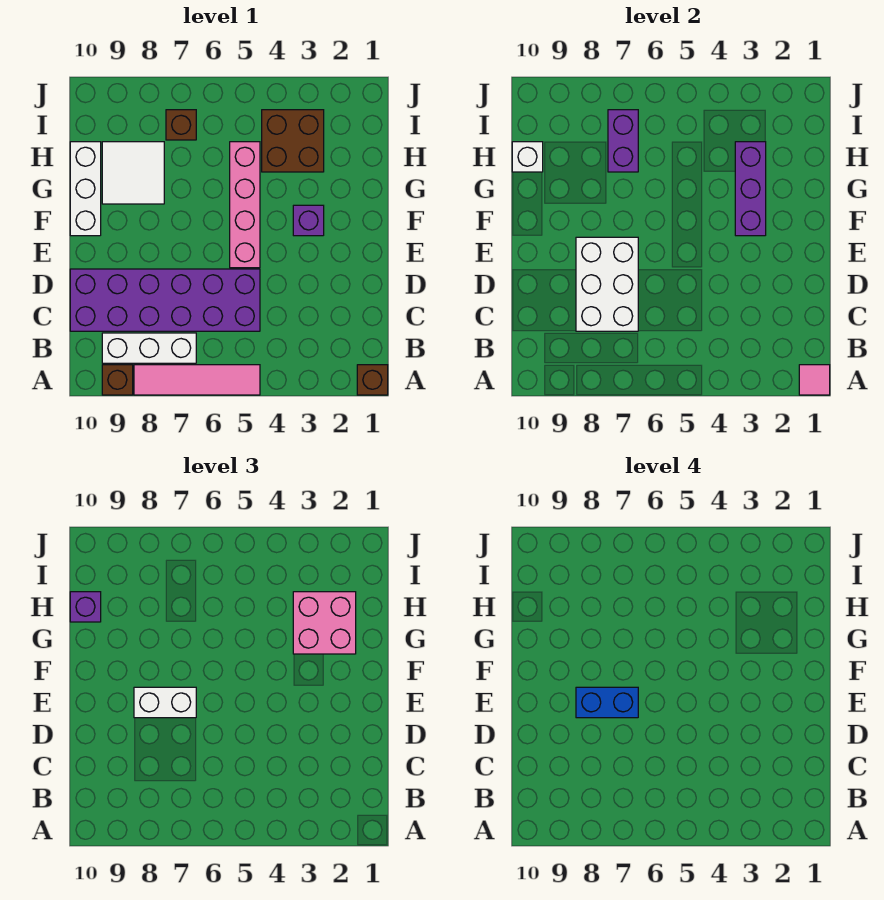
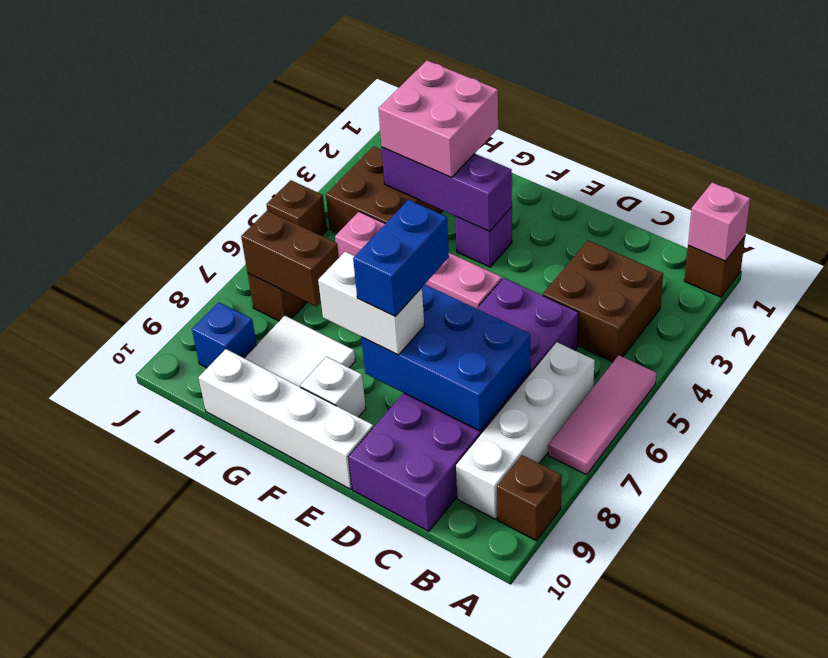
pink tile A1 level 2 -> pink brick A1 level 2
pink tile A5:A8 level 1 -> pink tile A5:A7 level 1
none -> brown brick B3:C4 level 1
white brick B7:B9 level 1 -> white brick B6:B9 level 1
white brick C7:E8 level 2 -> blue brick C7:E8 level 2
white brick E7:E8 level 3 -> white brick E8:F8 level 3
white brick F10:H10 level 1 -> white brick E10:H10 level 1
purple brick H7:I7 level 2 -> brown brick H7:I7 level 2
white brick H10 level 2 -> white brick F9 level 1
purple brick H10 level 3 -> none
none -> blue brick I9 level 1
none -> brown brick J5 level 1

